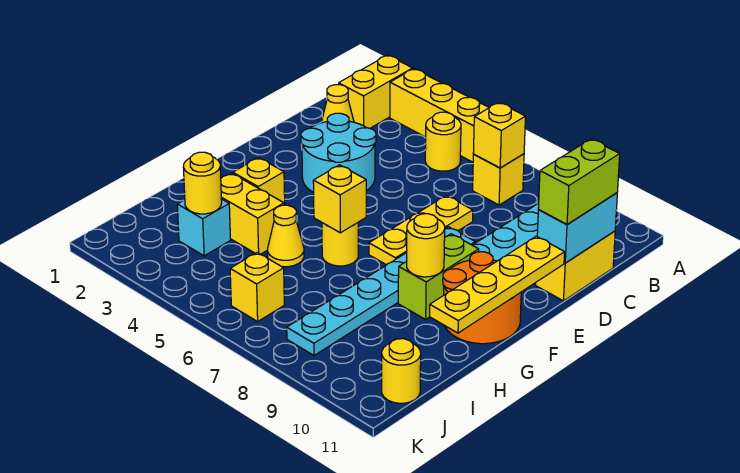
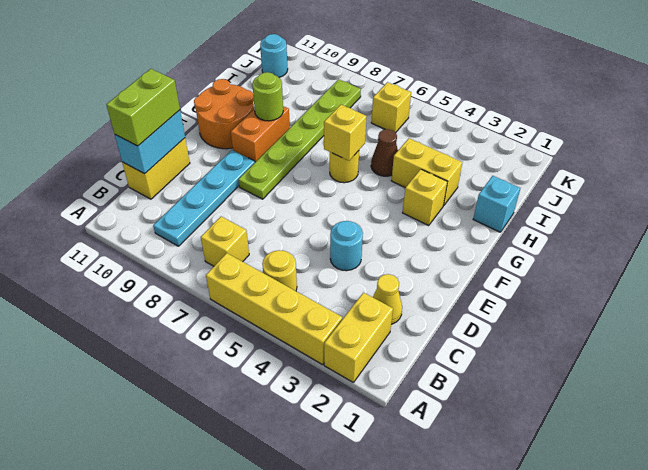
yellow brick B7 level 2 -> none
cyan round brick D3:E4 level 1 -> cyan round brick D4 level 1
yellow plate D7:F7 level 1 -> none
cyan plate E8:J8 level 1 -> lime plate E8:J8 level 1
yellow plate E11:H11 level 2 -> none
lime brick F9:G9 level 1 -> orange brick F9:G9 level 1
yellow round brick G9 level 2 -> lime round brick G9 level 2
yellow cone H5 level 1 -> brown cone H5 level 1
cyan brick I3 level 1 -> cyan brick H1 level 1
yellow round brick I3 level 2 -> none
yellow round brick J11 level 1 -> cyan round brick J11 level 1

